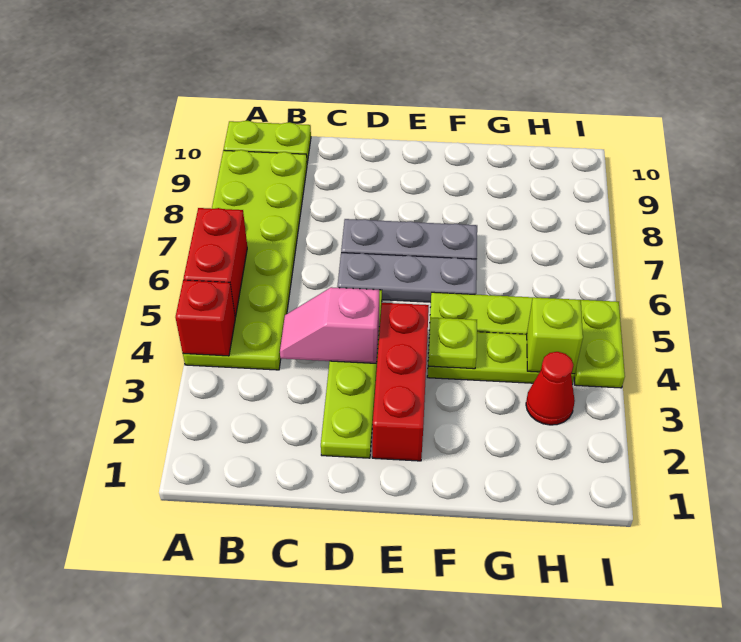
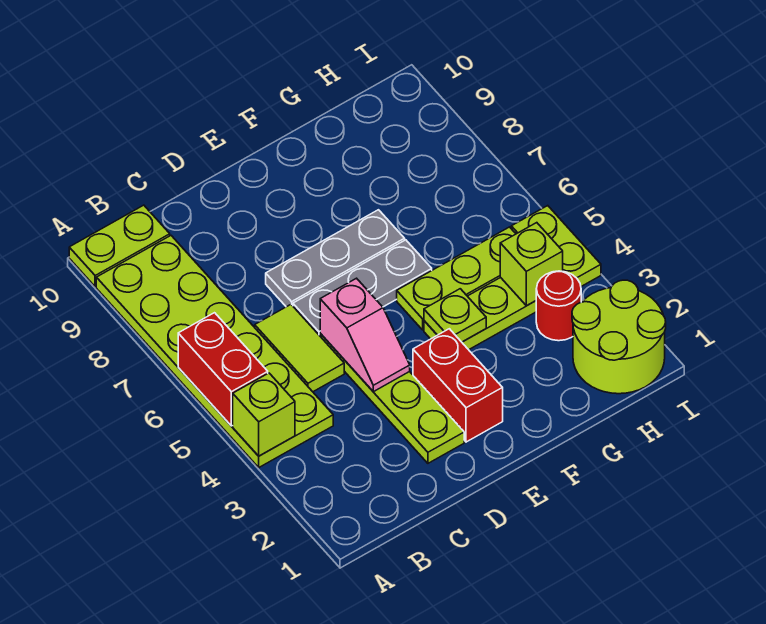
red brick A4 level 2 -> lime brick A4 level 2
pink slope C4:D4 level 2 top D -> pink slope D4:D5 level 2 top 5
none -> lime tile C5:C6 level 1
red brick E2:E4 level 1 -> red brick E2:E3 level 1
none -> lime round brick H1:I2 level 1
red cone H3 level 1 -> red round brick H3 level 1

